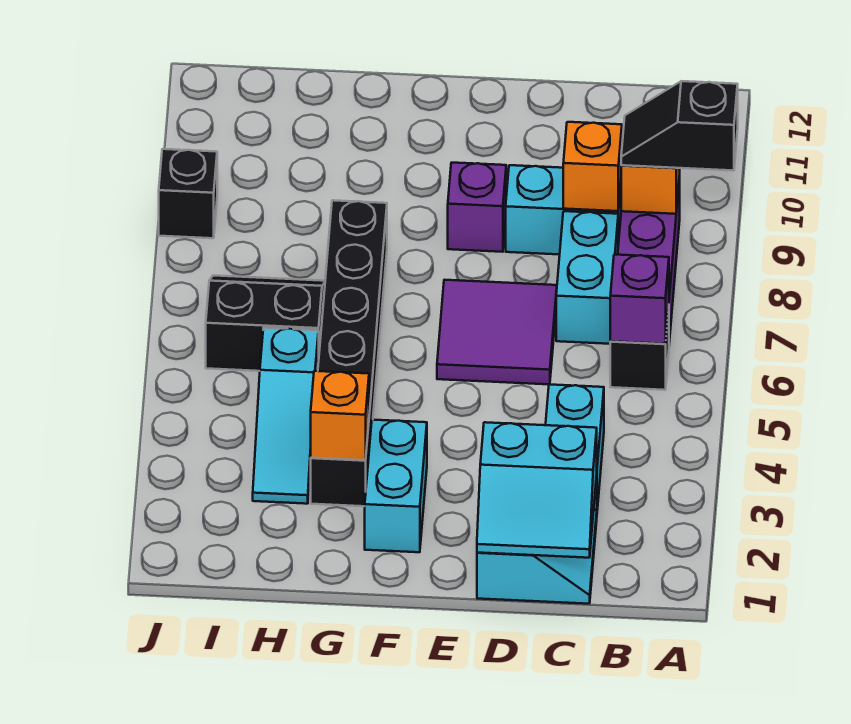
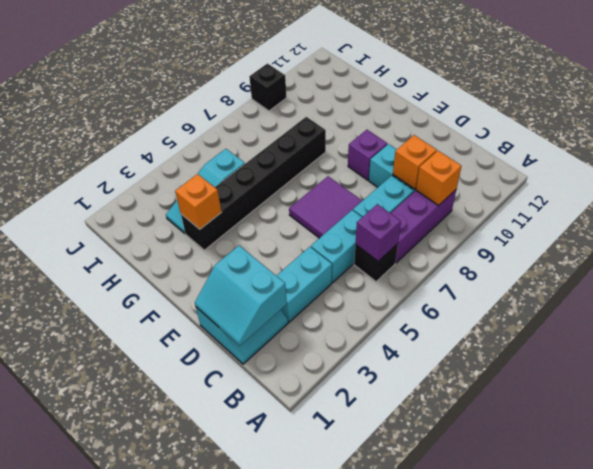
black slope A9:B9 level 3 top A -> none
cyan brick F2:F3 level 1 -> cyan brick C5:C6 level 1
black slope H6:I7 level 1 top 6 -> none

